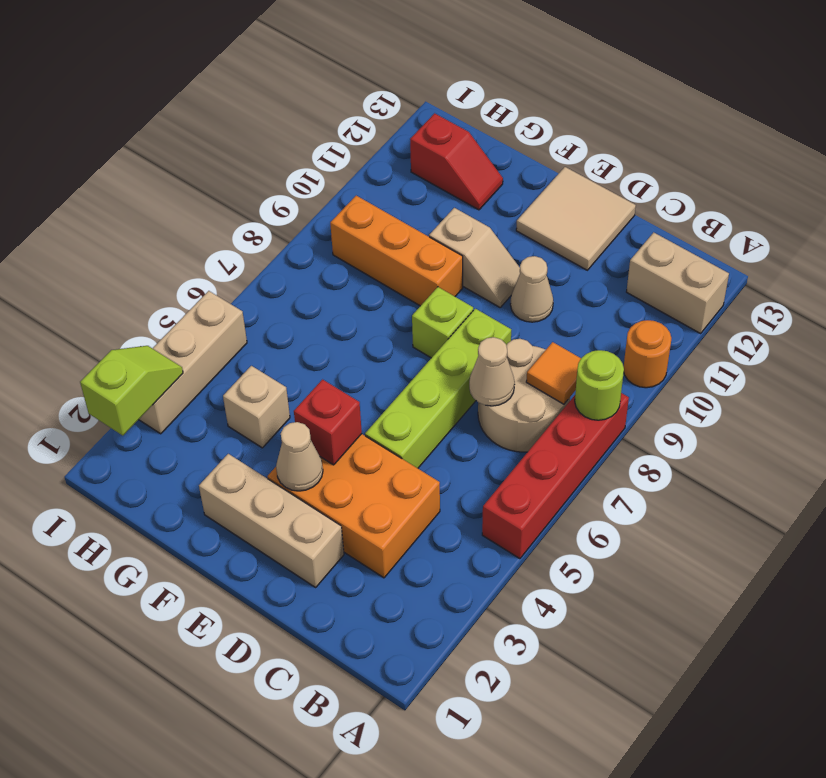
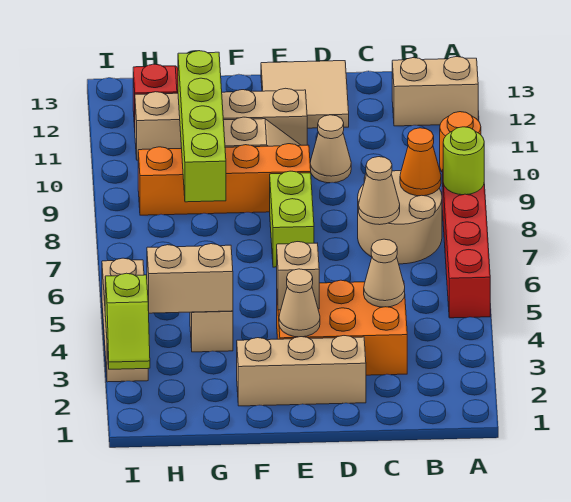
orange tile B8 level 2 -> orange cone B8 level 2
none -> tan cone C4 level 2
lime brick D5:D8 level 1 -> lime brick G8:G11 level 2
red brick E4 level 2 -> tan brick E4 level 2
lime brick E8 level 1 -> lime brick E7:E8 level 1
none -> tan brick E11:H11 level 1
orange brick F9:H9 level 1 -> orange brick E9:H9 level 1
none -> tan brick G4:H4 level 2
lime slope I2:I3 level 2 top 2 -> lime slope I2:I3 level 2 top 3

